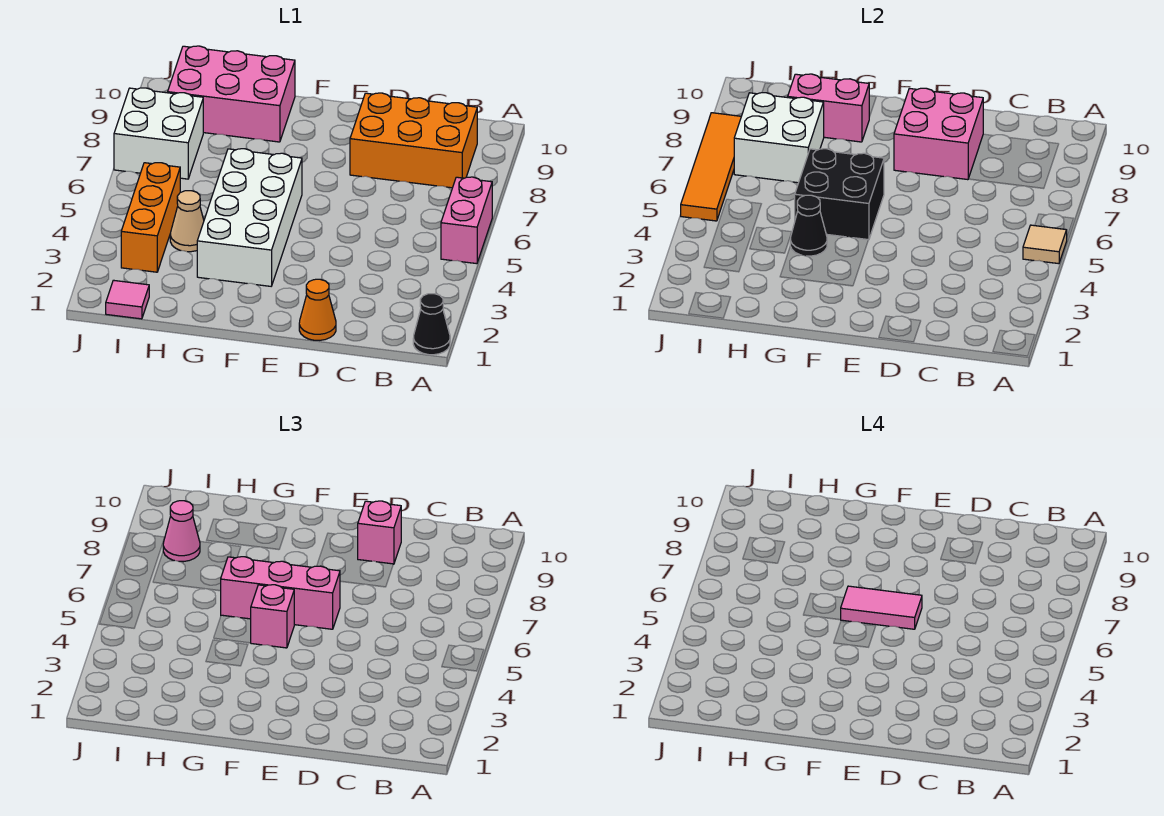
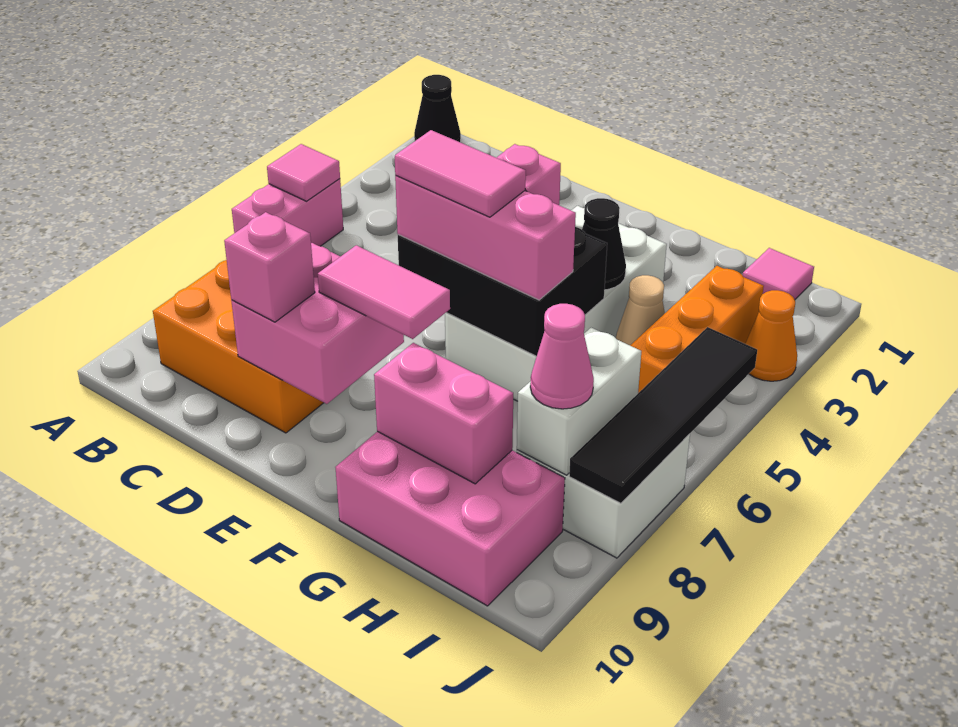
tan tile A5 level 2 -> pink tile A5 level 2
orange cone D1 level 1 -> orange cone J3 level 1
none -> pink tile E8:F8 level 3
black brick F5:G6 level 2 -> black brick E5:G6 level 2
white brick H7:I8 level 2 -> white brick I7:I8 level 2
orange tile J5:J8 level 2 -> black tile J5:J8 level 2

